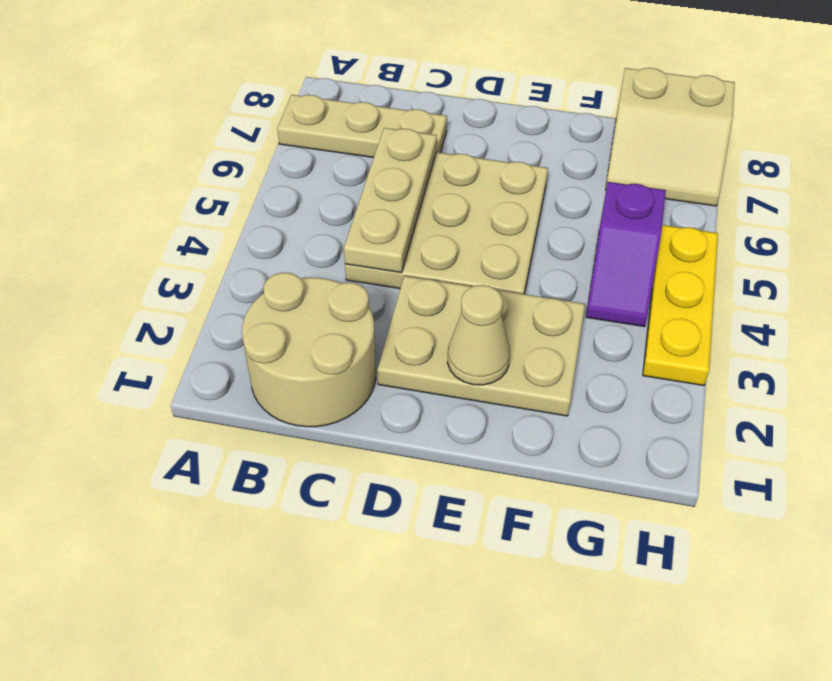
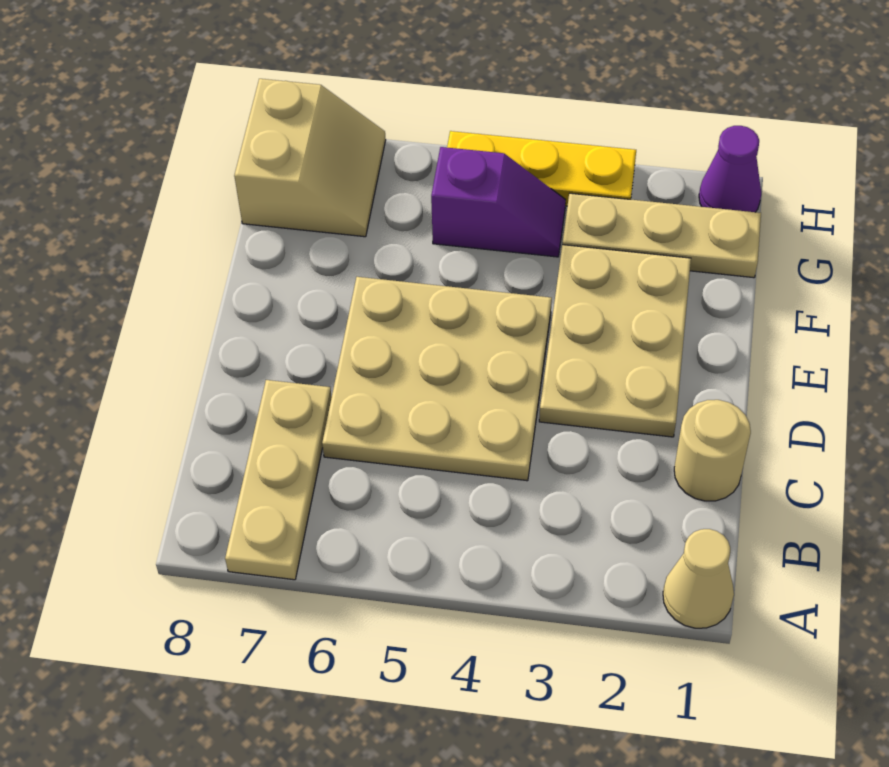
tan round brick B1:C2 level 1 -> tan round brick C1 level 1
tan plate C4:C6 level 2 -> tan plate G1:G3 level 1
tan cone E2 level 2 -> tan cone A1 level 1
none -> purple cone H1 level 1

